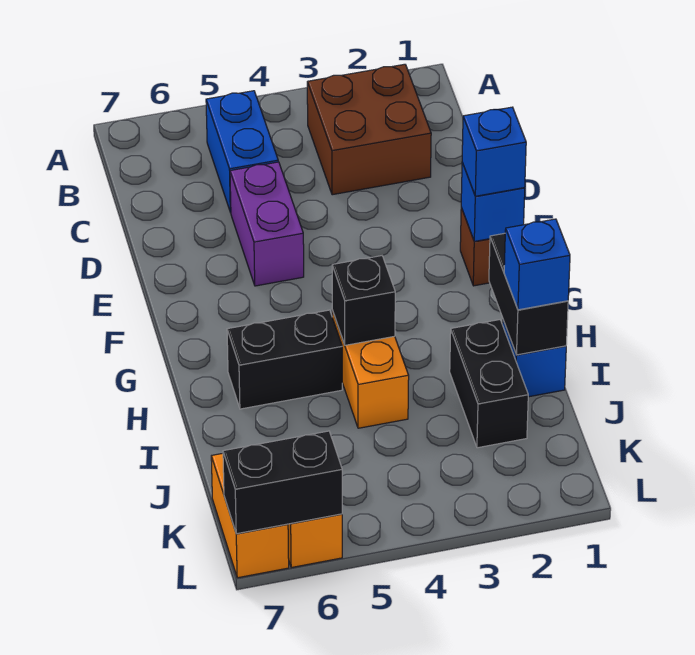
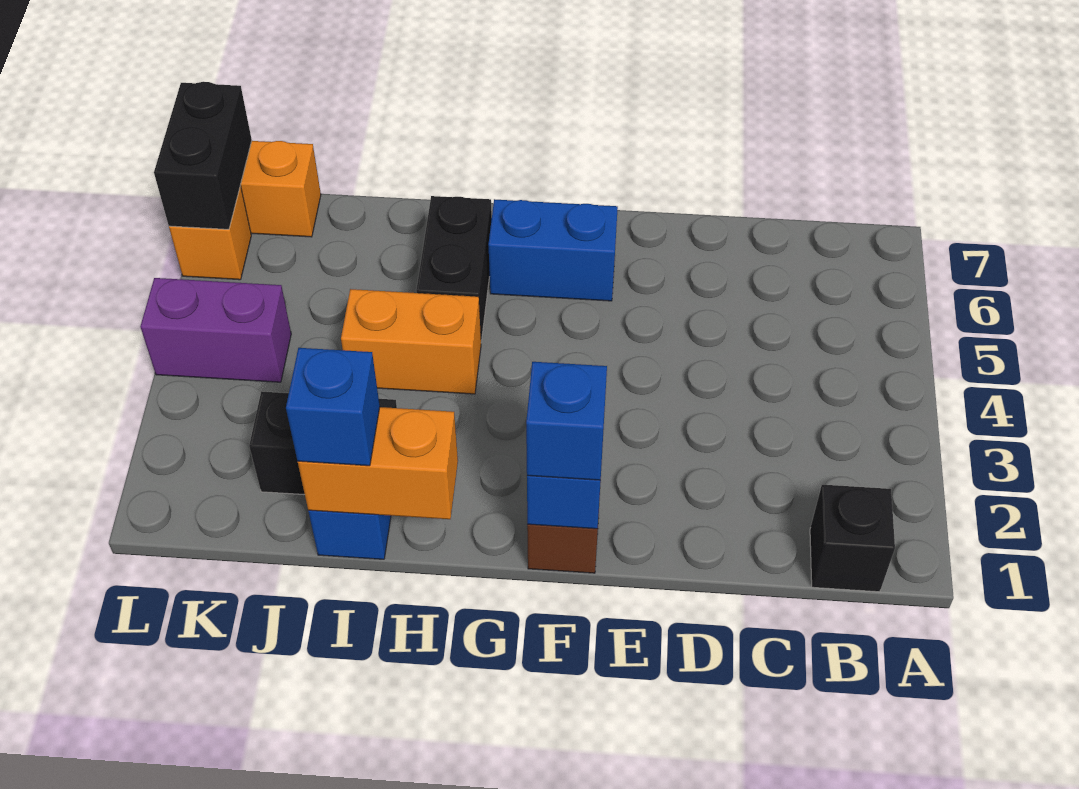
brown brick B2:C3 level 1 -> none
blue brick B5:C5 level 1 -> blue brick F6:G6 level 1
purple brick D5:E5 level 1 -> purple brick K4:L4 level 1
black brick H1:I1 level 2 -> orange brick H1:I1 level 2
black brick H4 level 2 -> black brick B1 level 1

